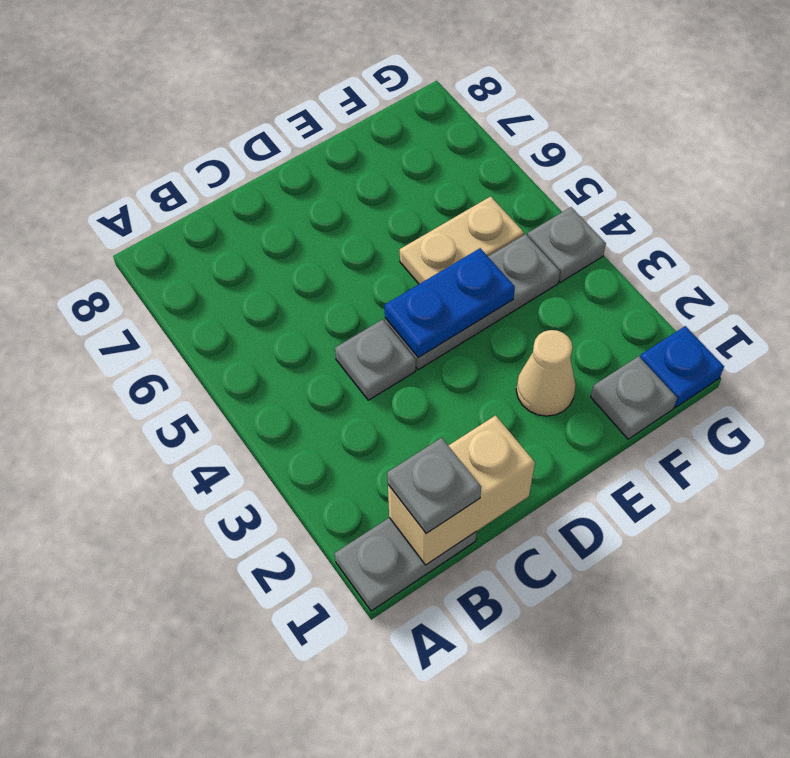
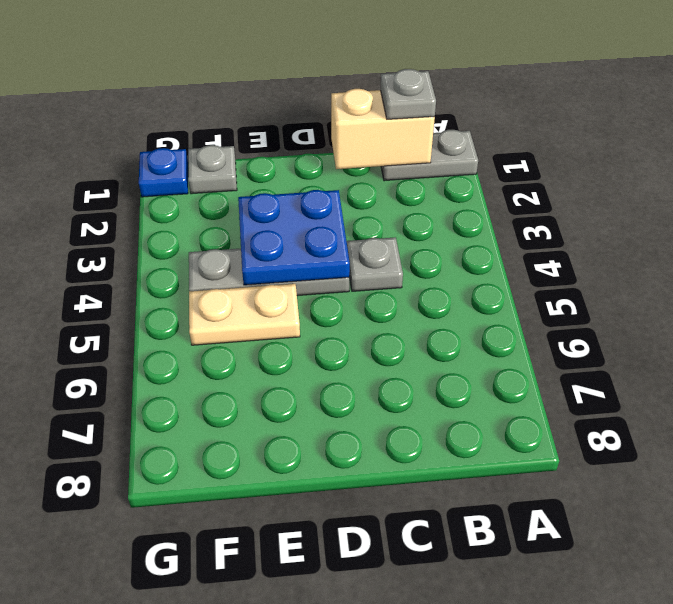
blue plate D4:E4 level 2 -> blue plate D3:E4 level 2
tan cone E2 level 1 -> none
grey plate G4 level 1 -> none

